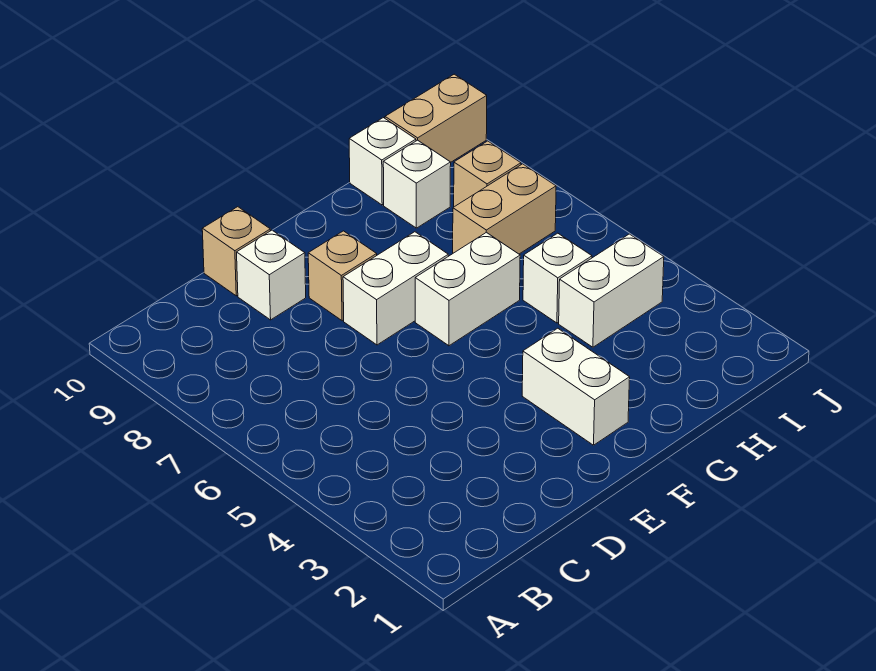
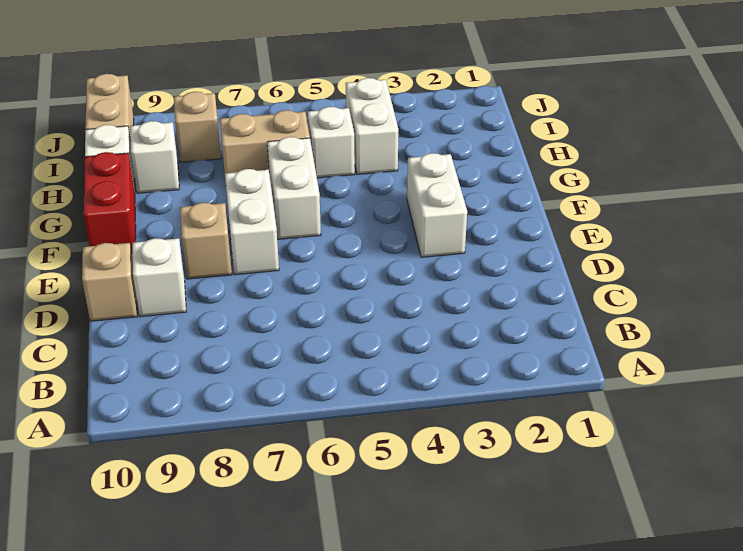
white brick F2:F3 level 1 -> white brick E3:F3 level 1
none -> red brick F10:G10 level 1
tan brick H7:I7 level 1 -> tan brick H6:H7 level 1

